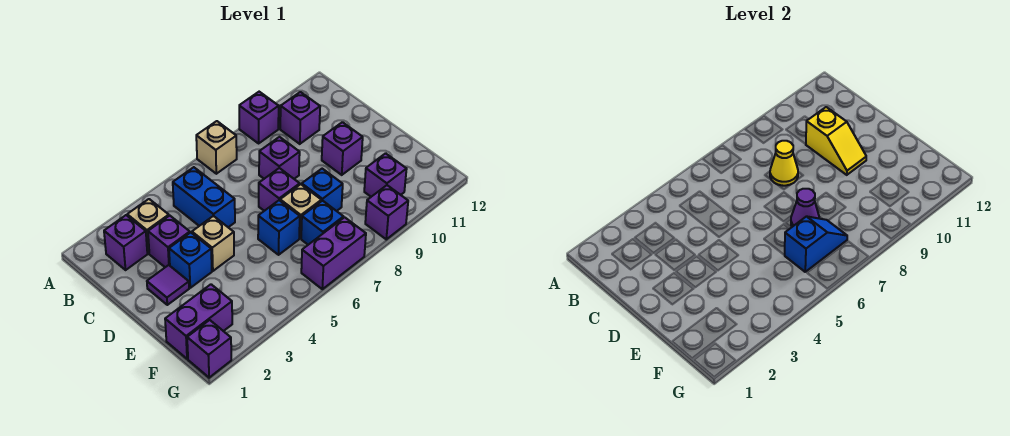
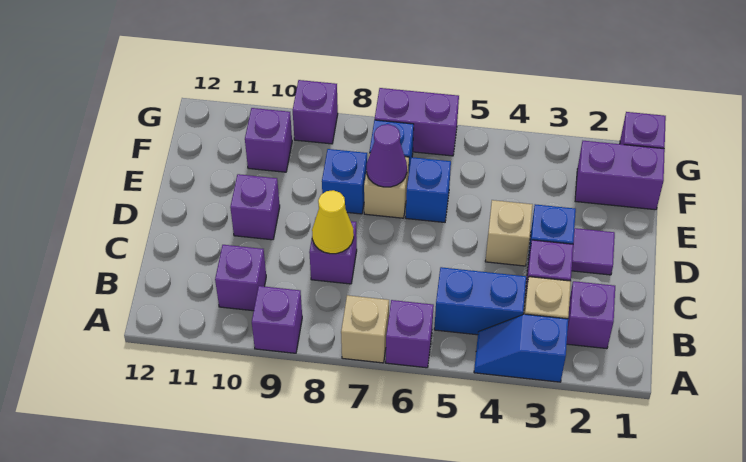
blue brick B5:C5 level 1 -> blue brick B4:B5 level 1
yellow slope C10:D10 level 2 top C -> none
purple brick D7 level 1 -> purple brick A6 level 1
blue slope F6:F7 level 2 top 6 -> blue slope A3:A4 level 1 top 3

